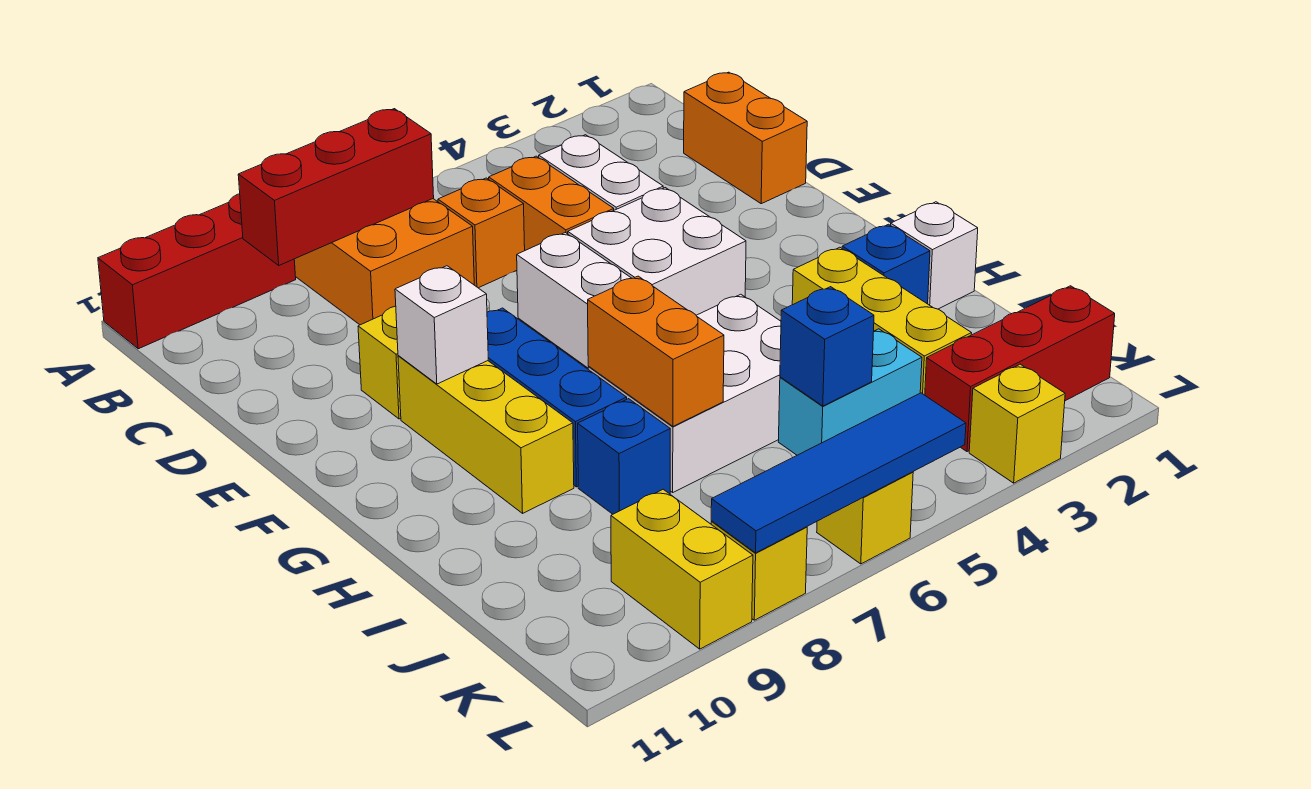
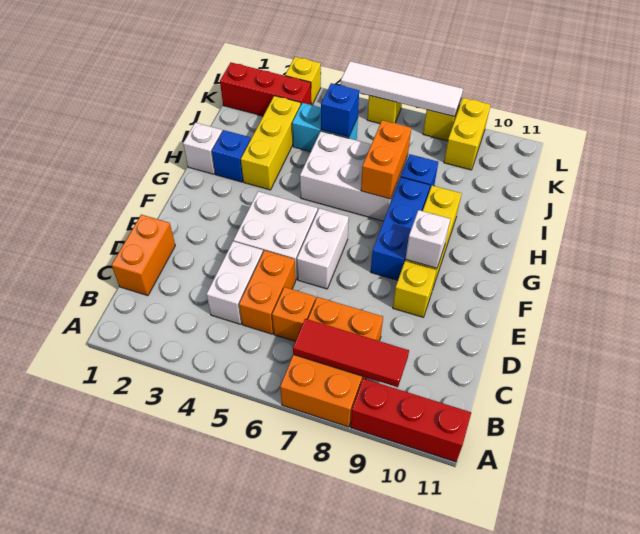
red brick B7:B9 level 2 -> red tile B7:B9 level 2
blue tile L5:L8 level 2 -> white tile L5:L8 level 2

